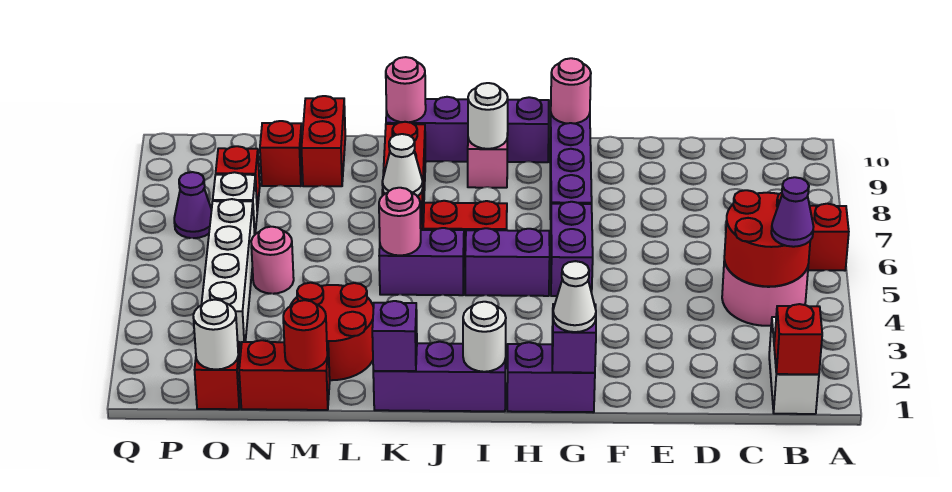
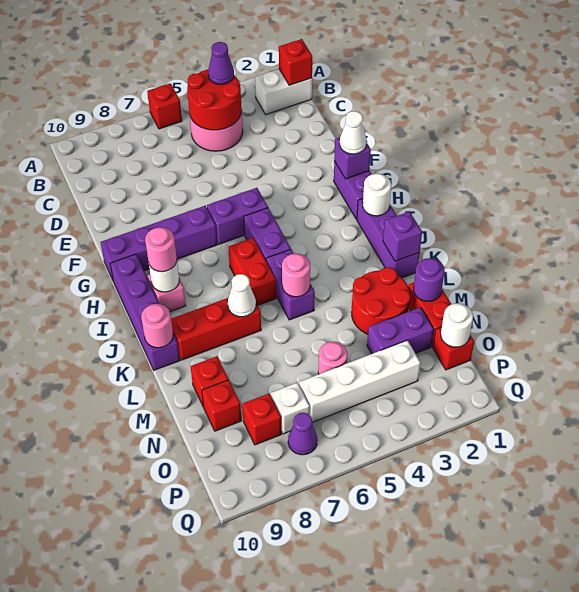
pink round brick G10 level 2 -> pink round brick I9 level 3
red round brick M1 level 2 -> purple round brick M1 level 2
red brick M9:M10 level 1 -> red brick M9 level 1
none -> purple brick N2:N3 level 1

